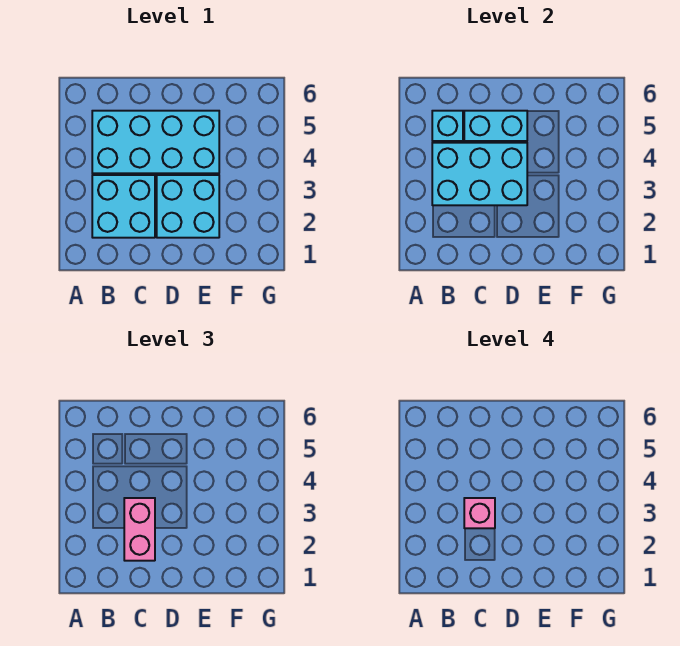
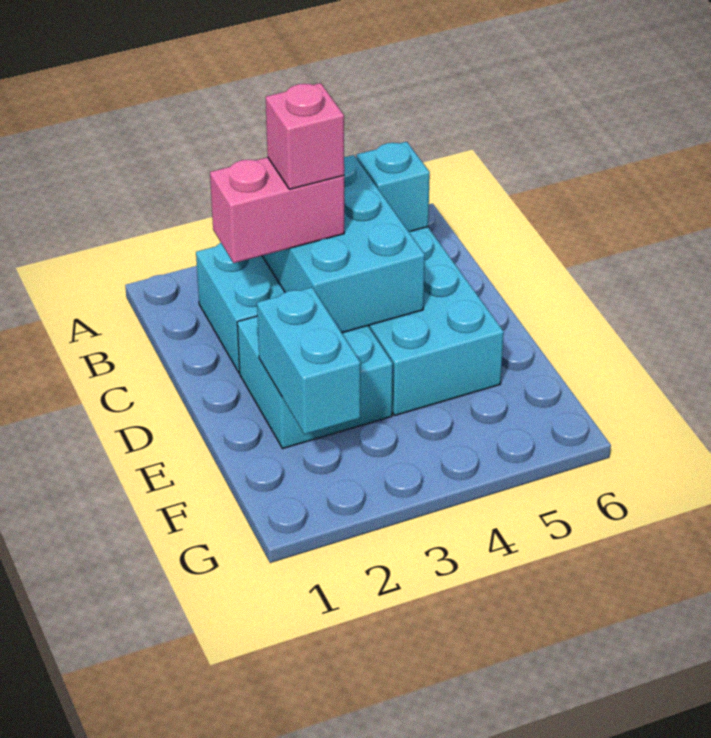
cyan brick C5:D5 level 2 -> cyan brick E2:F2 level 2

